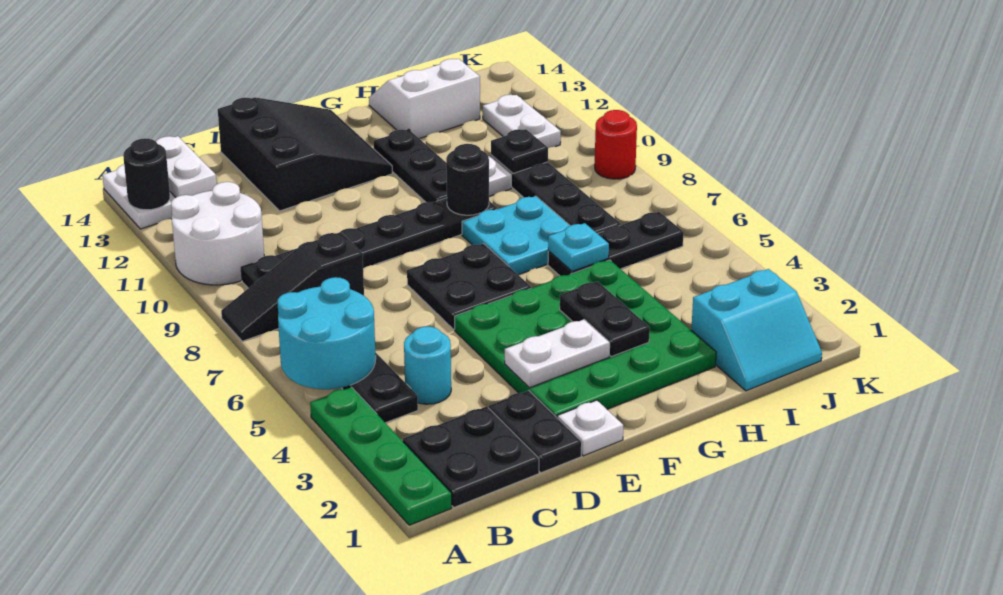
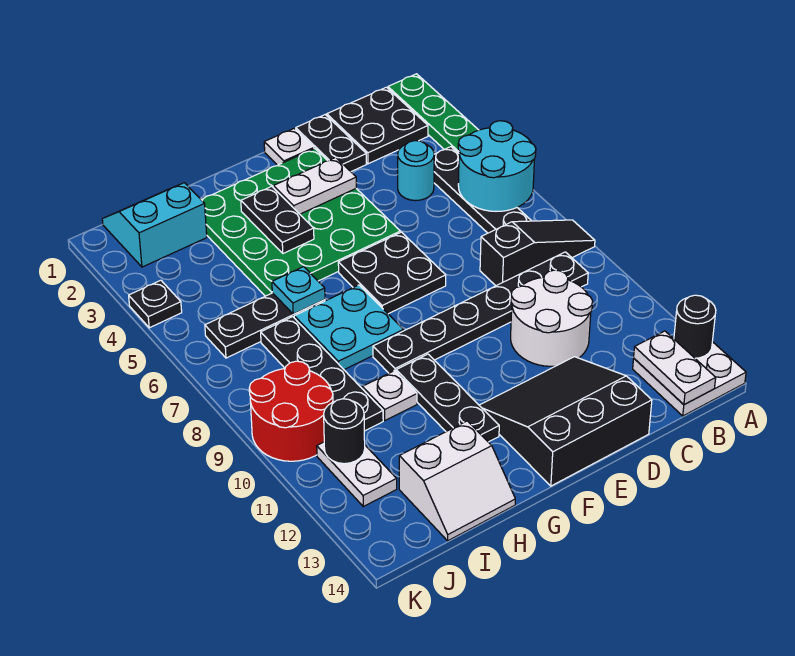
white round brick A10:B11 level 1 -> white round brick C10:D11 level 1
black slope D12:F14 level 1 top D -> black slope D12:F14 level 1 top 14
black round brick G9 level 2 -> black round brick J11 level 2
black plate I10 level 2 -> black plate K4 level 1
red round brick K9 level 1 -> red round brick J9:K10 level 1

